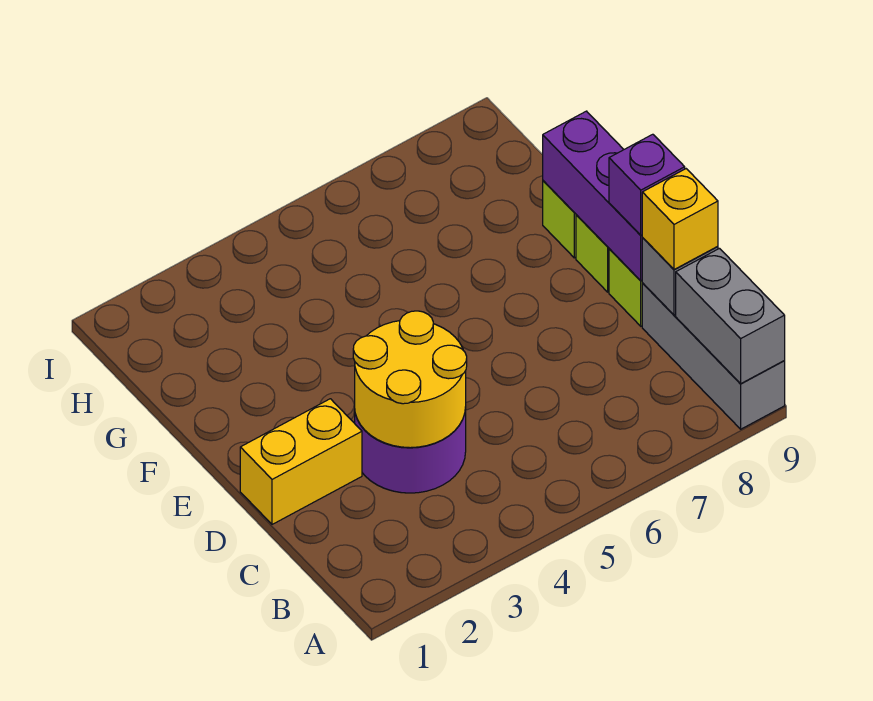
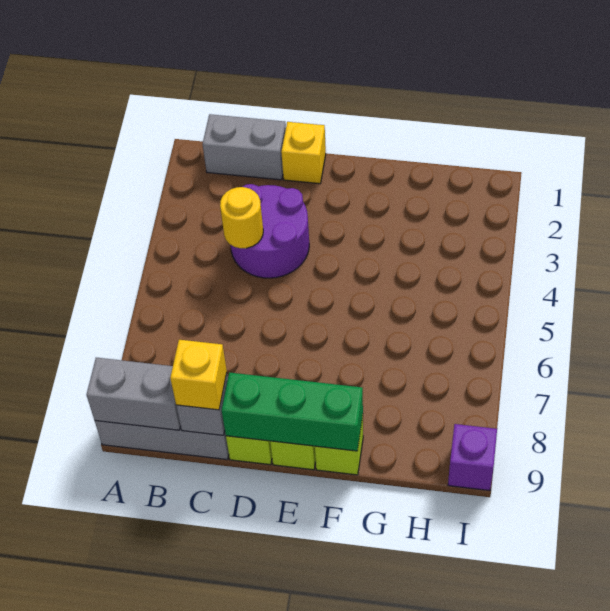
none -> grey brick B1:C1 level 1
yellow round brick C3:D4 level 2 -> yellow round brick C4 level 2
yellow brick D1:D2 level 1 -> yellow brick D1 level 1
purple brick D9:F9 level 2 -> green brick D9:F9 level 2
purple brick D9 level 3 -> purple brick I9 level 1

